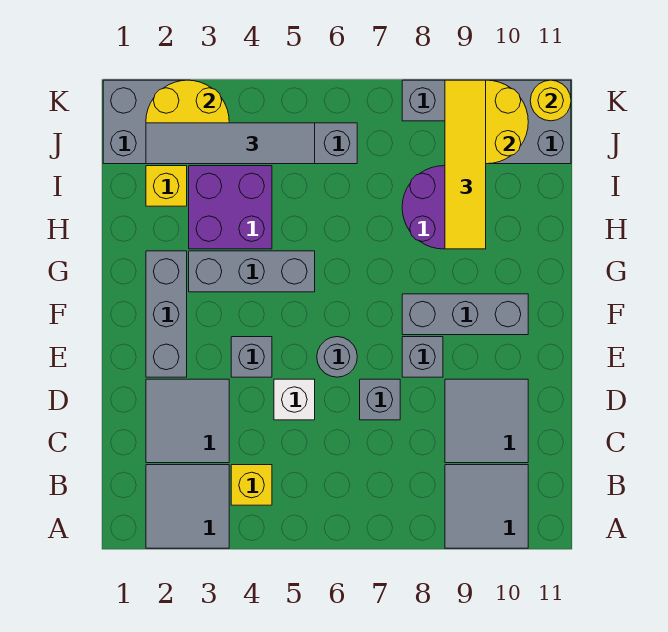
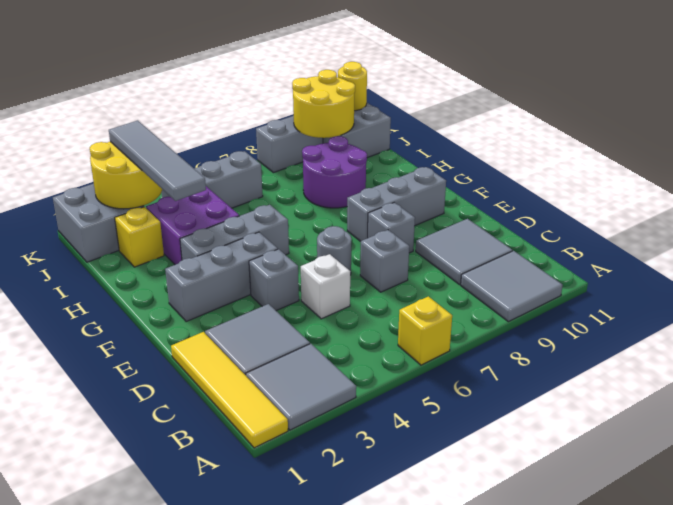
yellow brick B4 level 1 -> yellow brick A6 level 1
grey brick E2:G2 level 1 -> grey brick F2:F4 level 1
yellow tile H9:K9 level 3 -> yellow tile A1:D1 level 1
grey tile J2:J5 level 3 -> grey tile H3:K3 level 3

